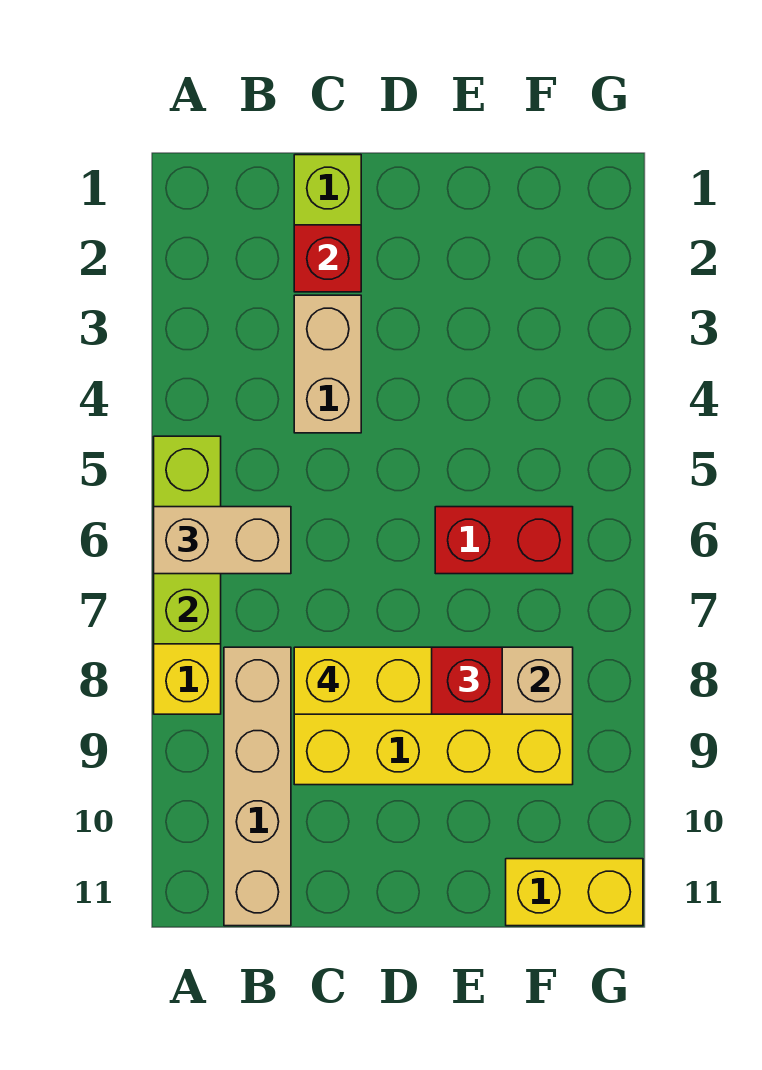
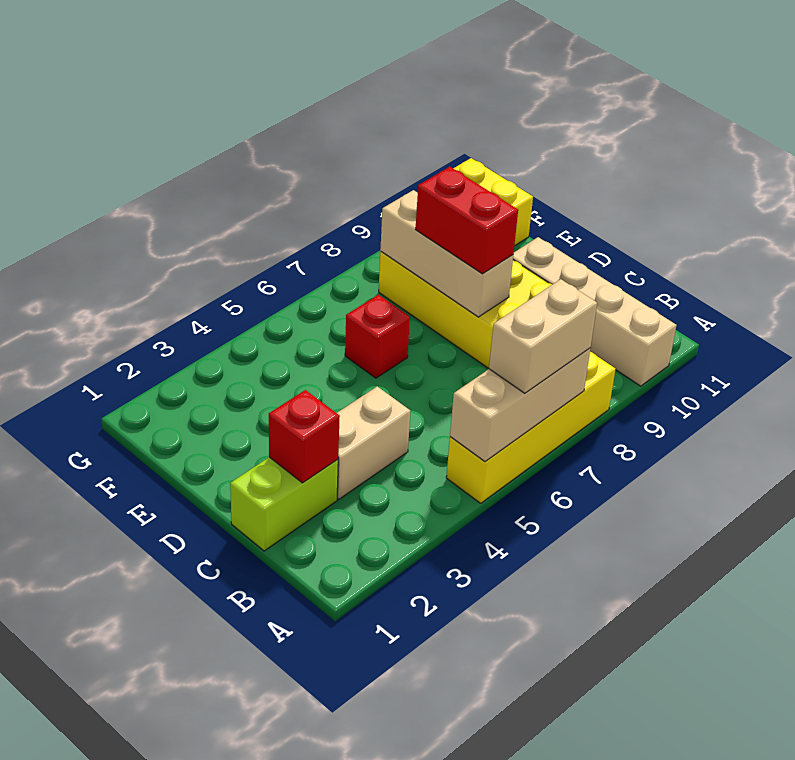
lime brick A5:A7 level 2 -> tan brick A5:A7 level 2
tan brick A6:B6 level 3 -> tan brick A6:A7 level 3
tan brick B8:B11 level 1 -> tan brick A10:D10 level 1
yellow brick C8:D8 level 4 -> none
red brick E6:F6 level 1 -> red brick E6 level 1

